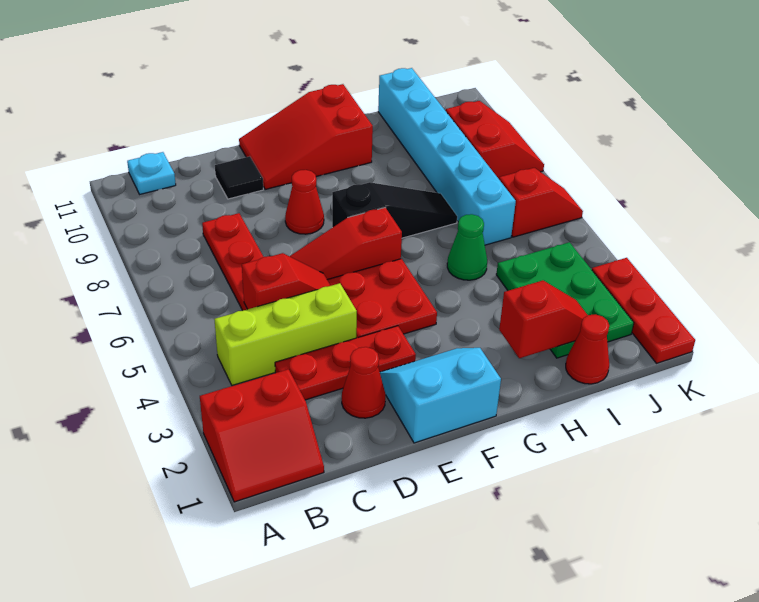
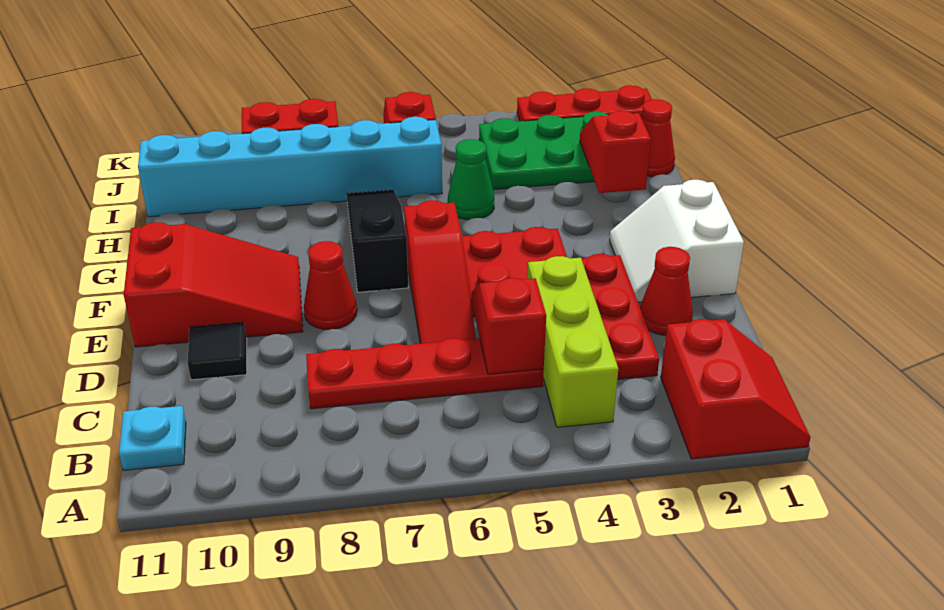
cyan slope E1:F2 level 1 top 1 -> white slope E1:F2 level 1 top 1
red slope E10:G11 level 1 top G -> red slope E9:F11 level 1 top 11

